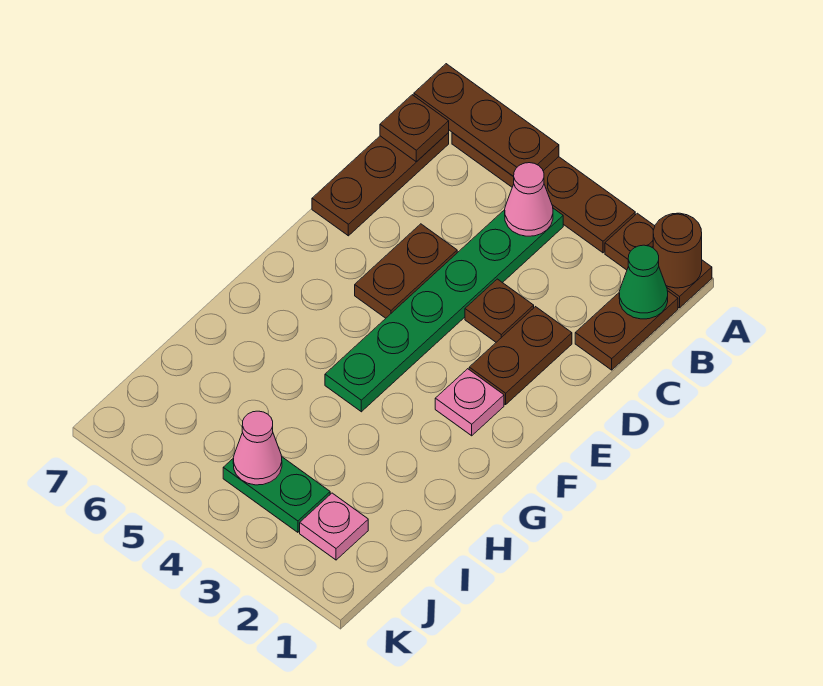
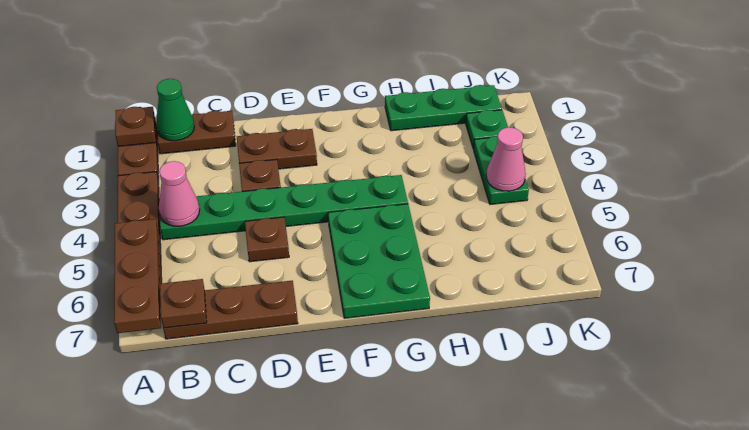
brown round brick A1 level 2 -> brown plate A1 level 2
brown plate D5:E5 level 1 -> brown plate D5 level 1
pink plate F2 level 1 -> none
none -> green plate F5:G7 level 1
none -> green plate H1:J1 level 1
pink plate J2 level 1 -> green plate J2 level 1

